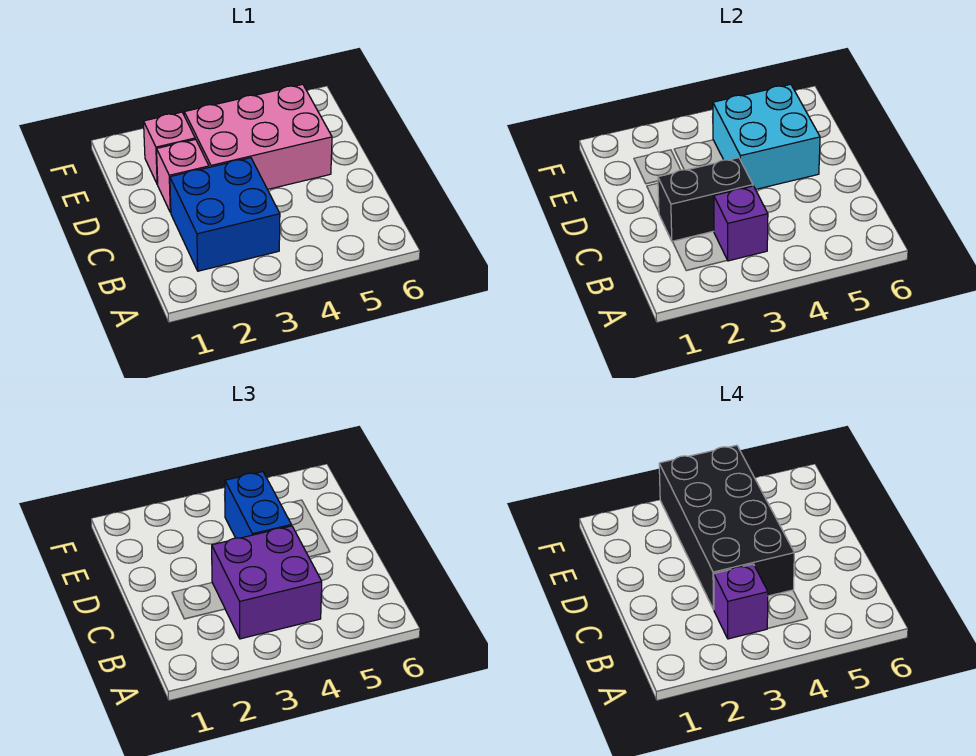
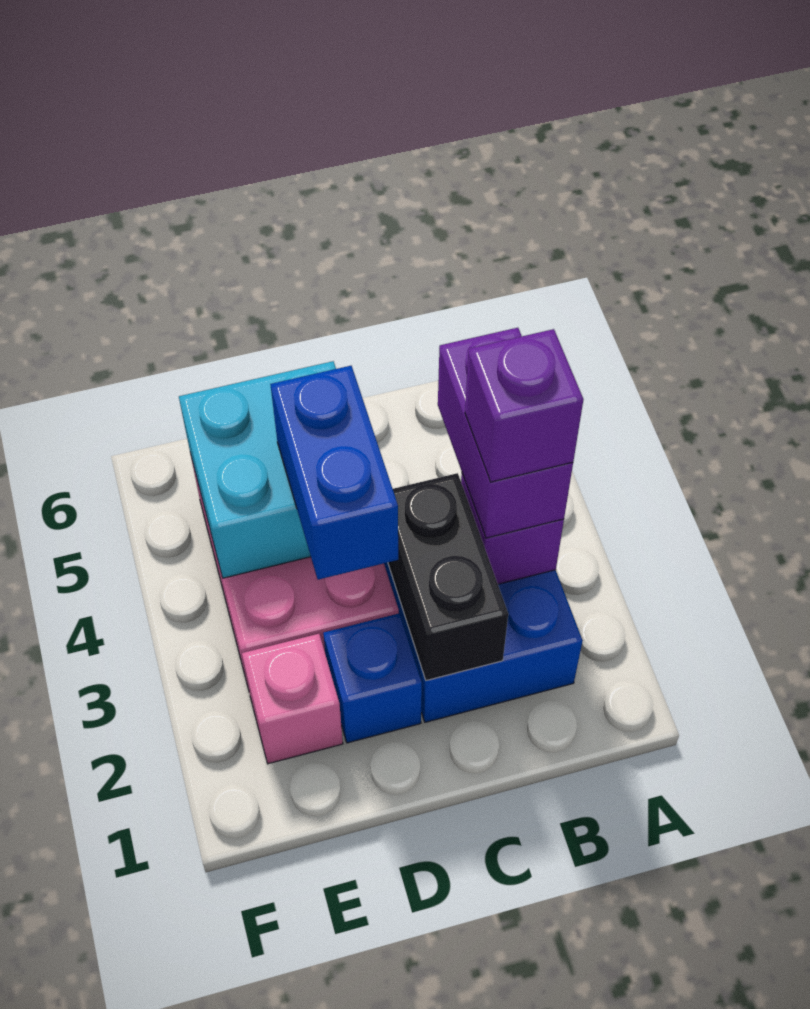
purple brick B3:C4 level 3 -> purple brick B3:B4 level 3
black brick C3:F4 level 4 -> none
pink brick D2 level 1 -> blue brick D2 level 1
blue brick D4:E4 level 3 -> blue brick D3:D4 level 3

